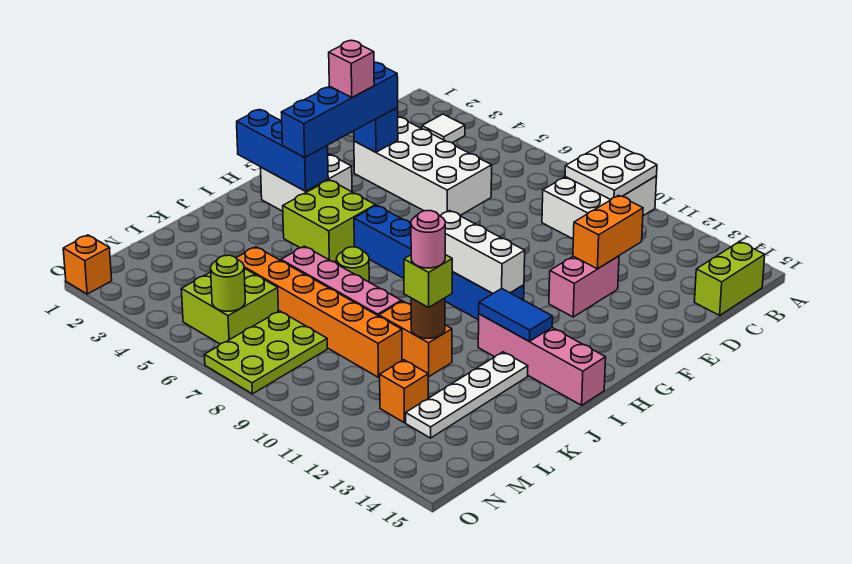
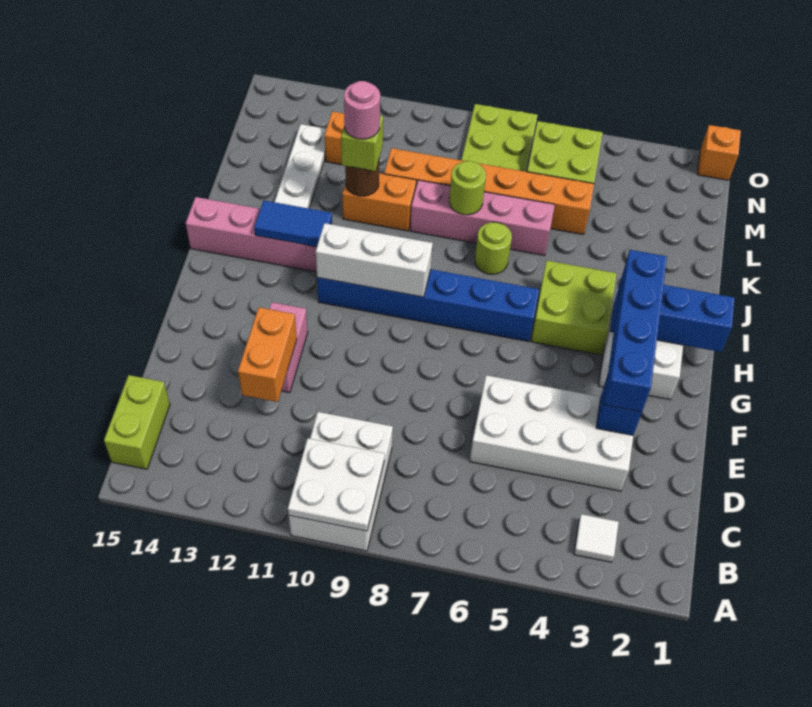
pink brick F3 level 4 -> none
lime round brick N6 level 2 -> lime round brick K8 level 2

